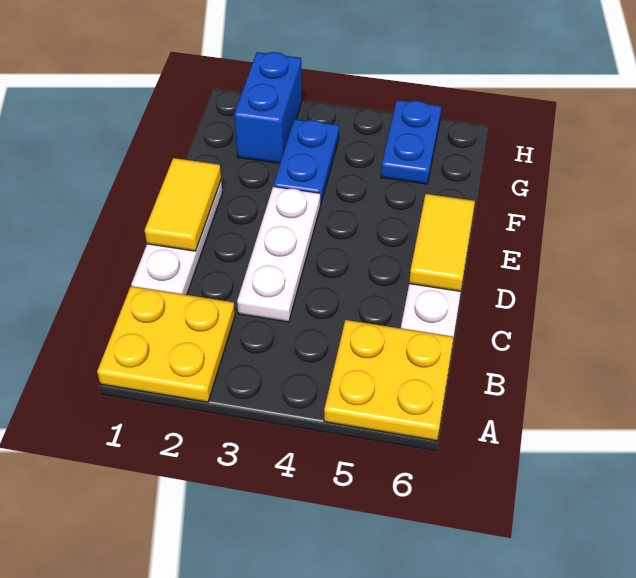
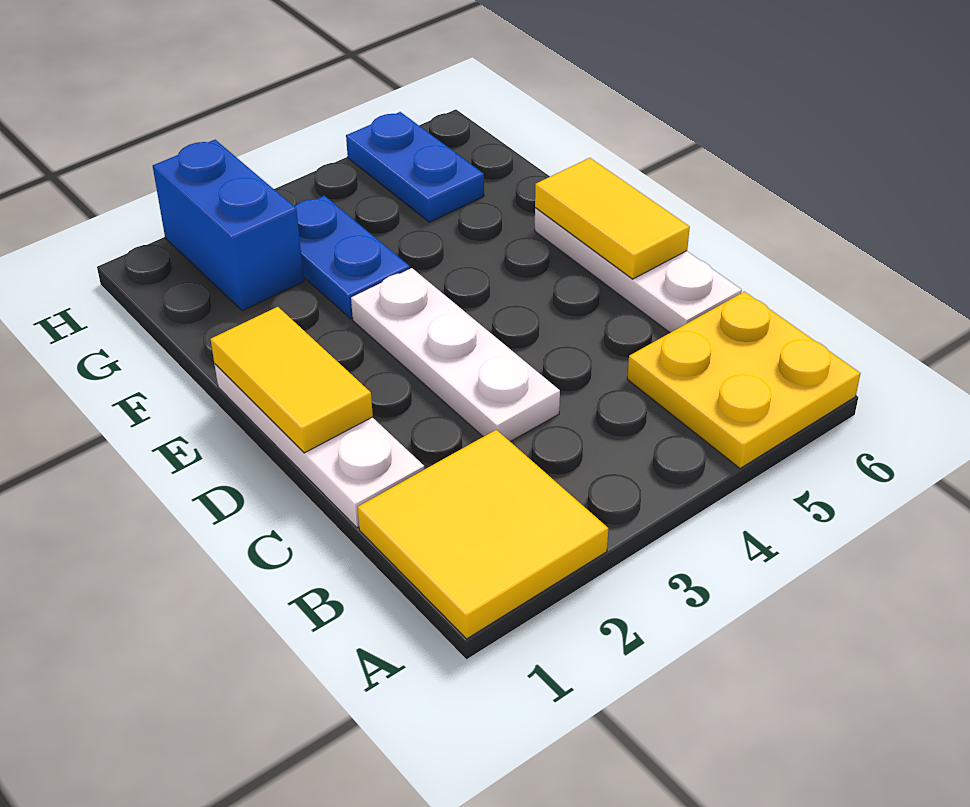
yellow plate A1:B2 level 1 -> yellow tile A1:B2 level 1

